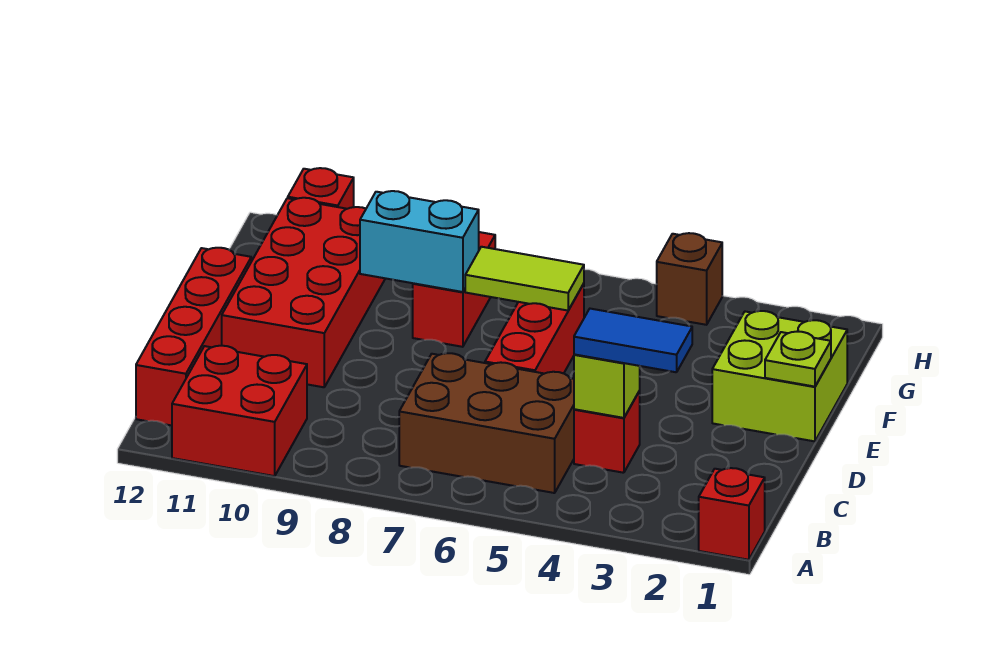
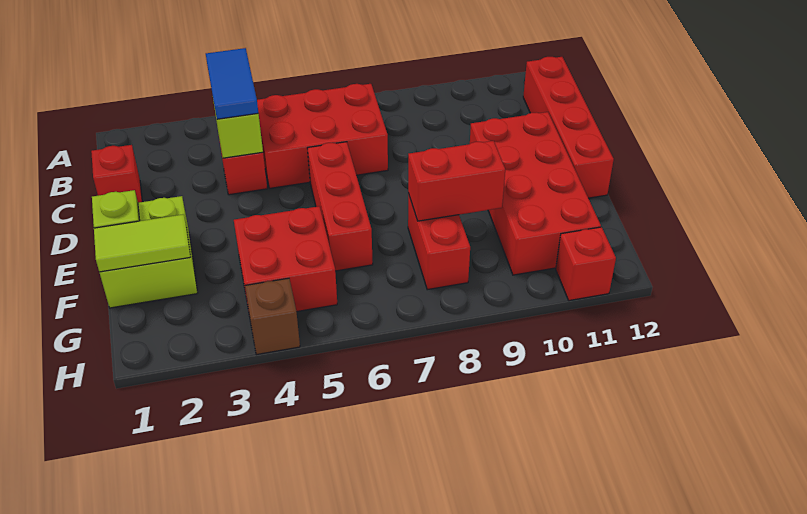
red brick A1 level 1 -> red brick C1 level 1
red brick A10:B11 level 1 -> red brick F4:G5 level 1
brown brick B5:C7 level 1 -> red brick B5:C7 level 1
blue tile C3:C4 level 3 -> blue tile B4:C4 level 3
lime tile F6:F7 level 2 -> lime tile F1:F2 level 2
cyan brick F8:F9 level 2 -> red brick F8:F9 level 2

